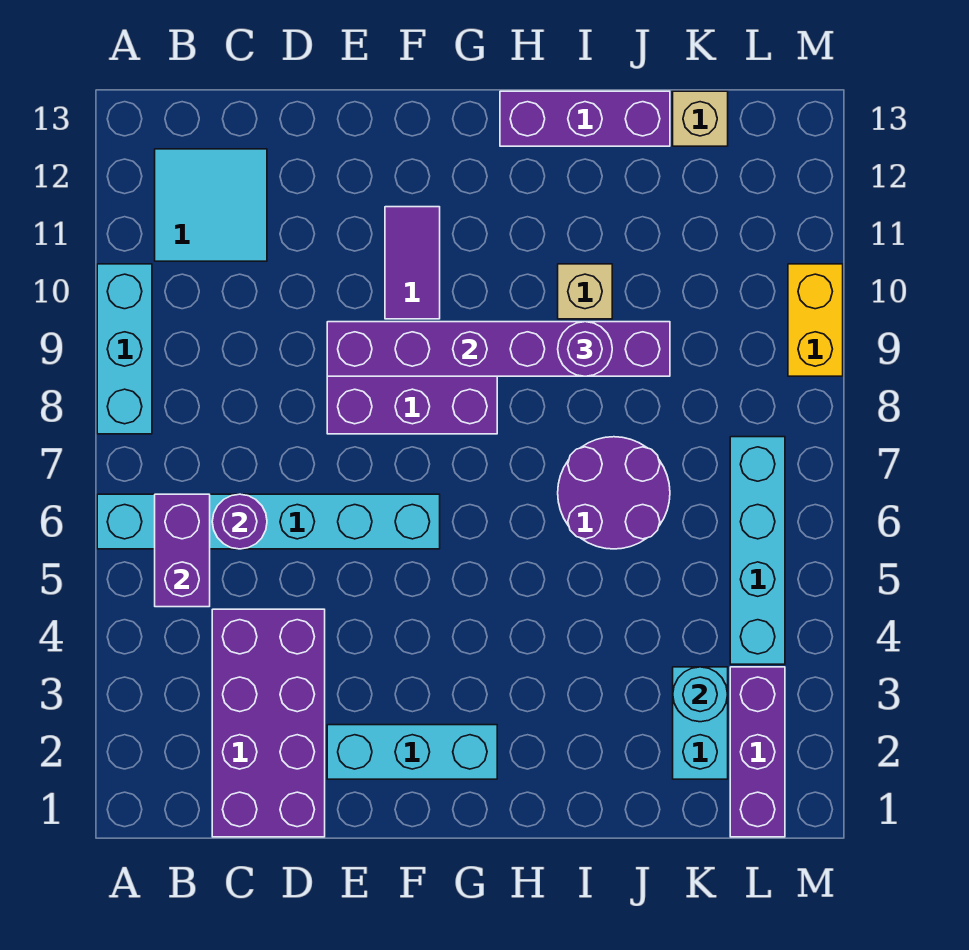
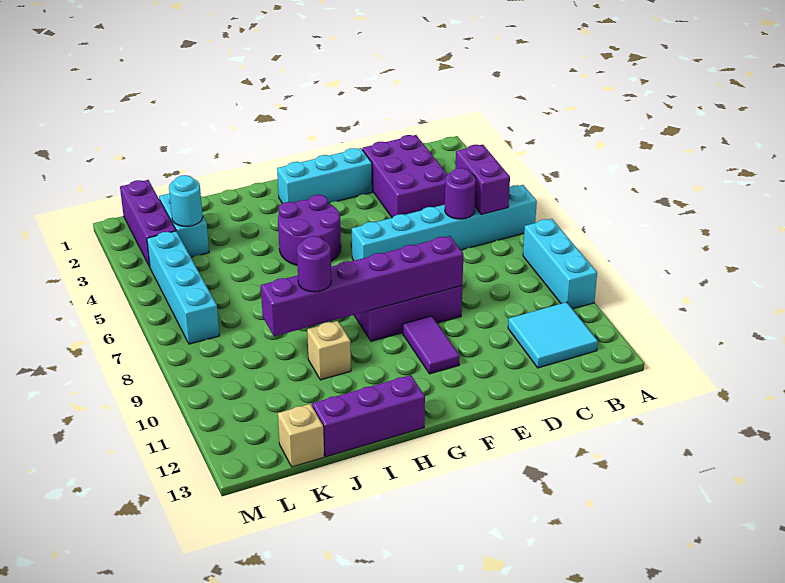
purple brick C1:D4 level 1 -> purple brick C2:D4 level 1
purple round brick I6:J7 level 1 -> purple round brick G4:H5 level 1
yellow brick M9:M10 level 1 -> none

